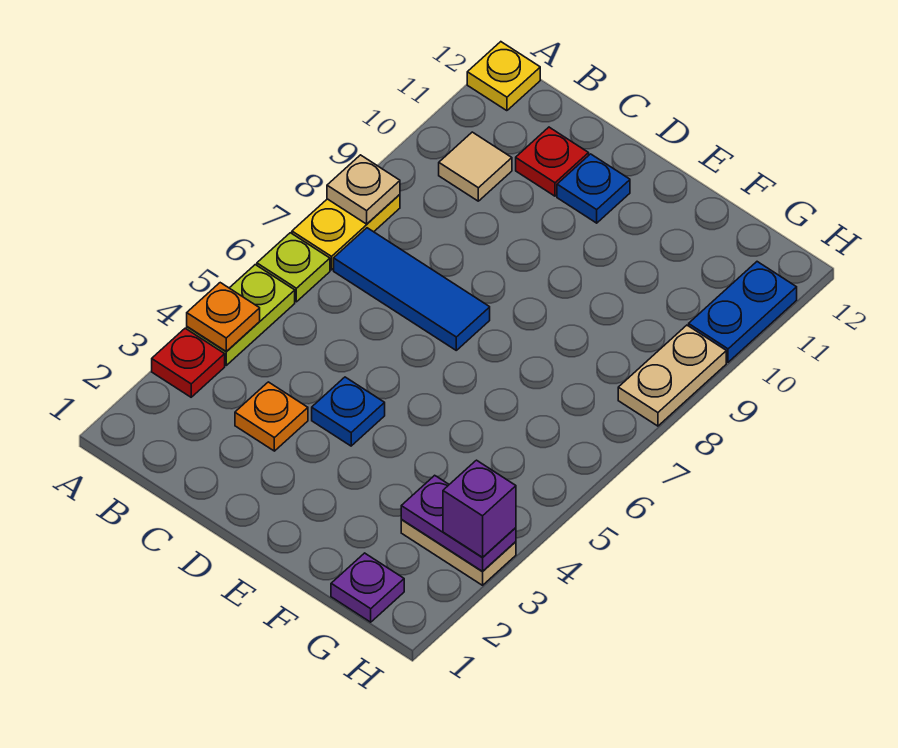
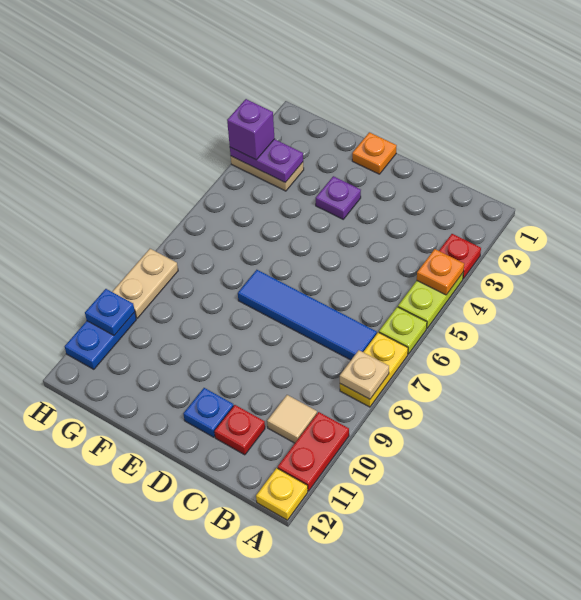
none -> red plate A10:A11 level 1
blue tile B7:D7 level 1 -> blue tile B7:E7 level 1
orange plate C3 level 1 -> orange plate E1 level 1
blue plate D4 level 1 -> blue plate H10 level 2
purple plate G1 level 1 -> purple plate E3 level 1

